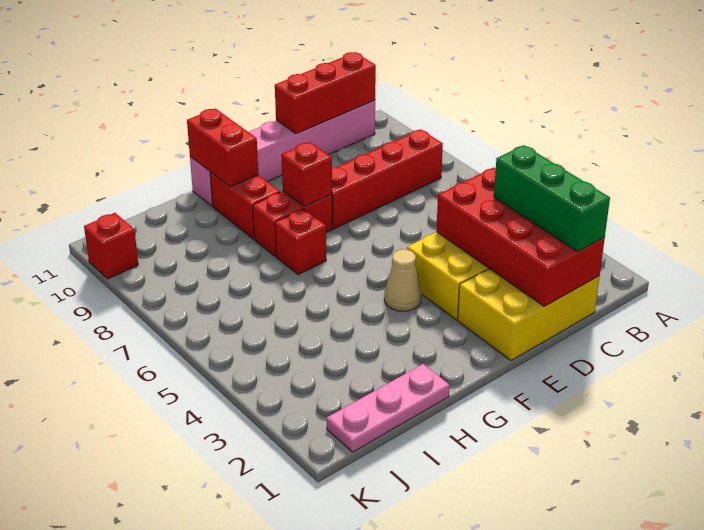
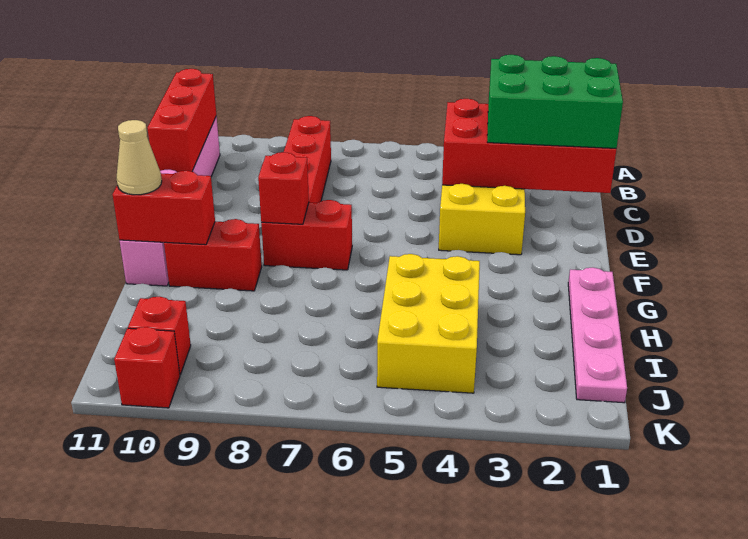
yellow brick C1:E2 level 1 -> yellow brick H4:J5 level 1
green brick C1:C3 level 3 -> green brick C1:D3 level 3
tan cone F4 level 1 -> tan cone G11 level 3
red brick F8:G8 level 1 -> red brick F7:F8 level 1
red brick G7 level 1 -> red brick J10 level 1
pink plate H1:J1 level 1 -> pink plate G1:J1 level 1

